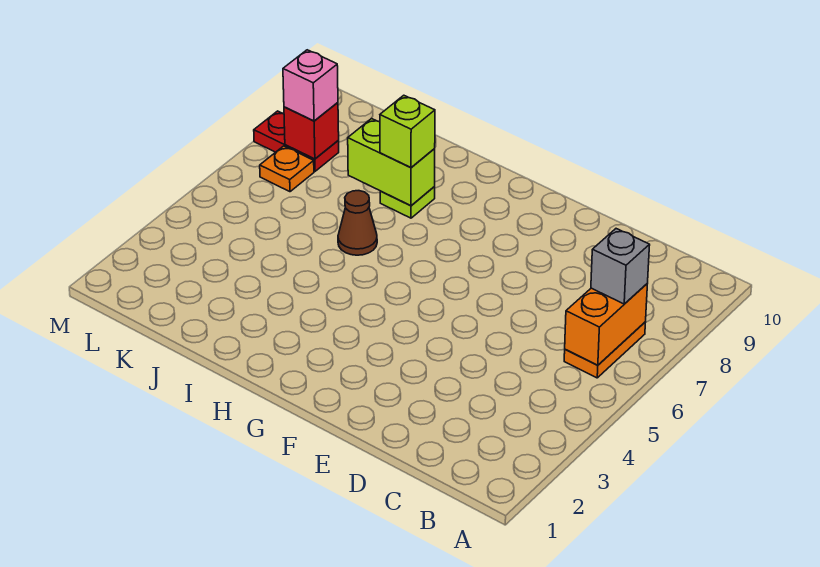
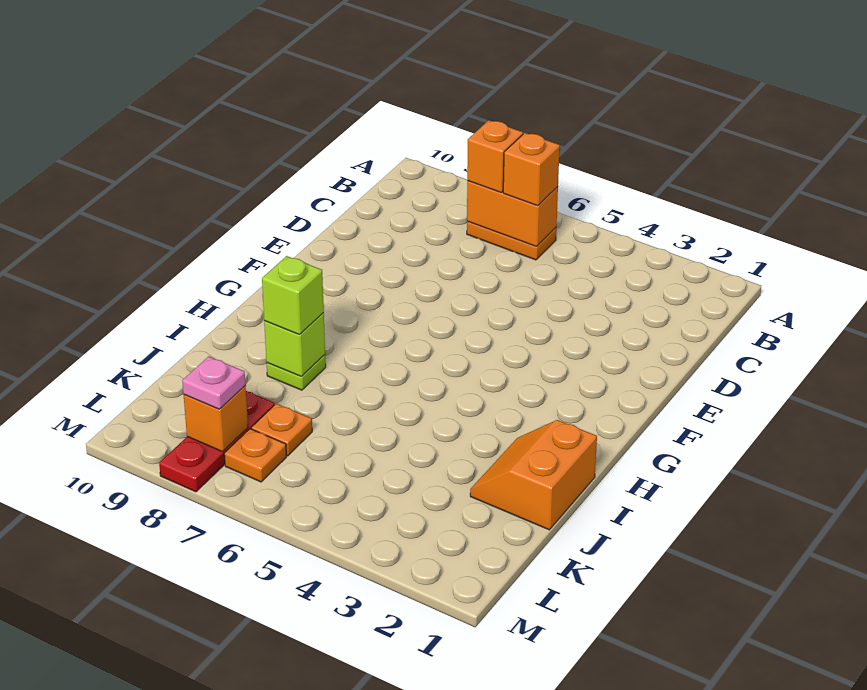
none -> orange brick B6 level 3
grey brick B7 level 3 -> orange brick B7 level 3
none -> orange slope I1:J2 level 1 top 1
brown cone I6 level 1 -> none
lime brick I8:J8 level 2 -> lime brick I8 level 2
none -> orange plate K7 level 1
red plate L8:M8 level 1 -> red plate K8:M8 level 1
red brick L8 level 2 -> orange brick L8 level 2
pink brick L8 level 3 -> pink plate L8 level 3

